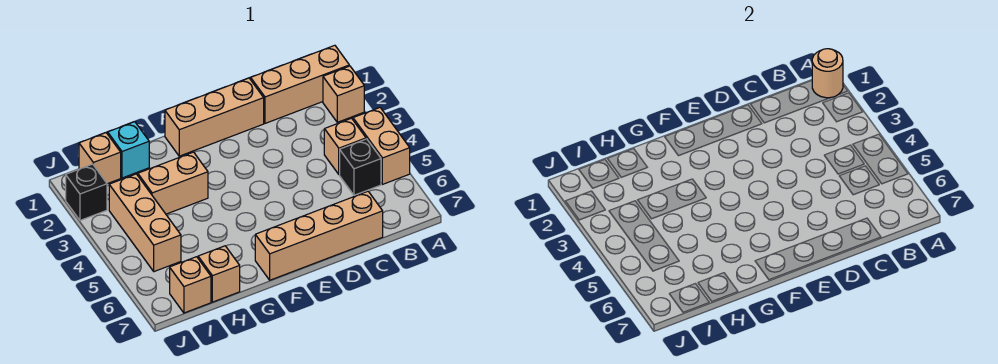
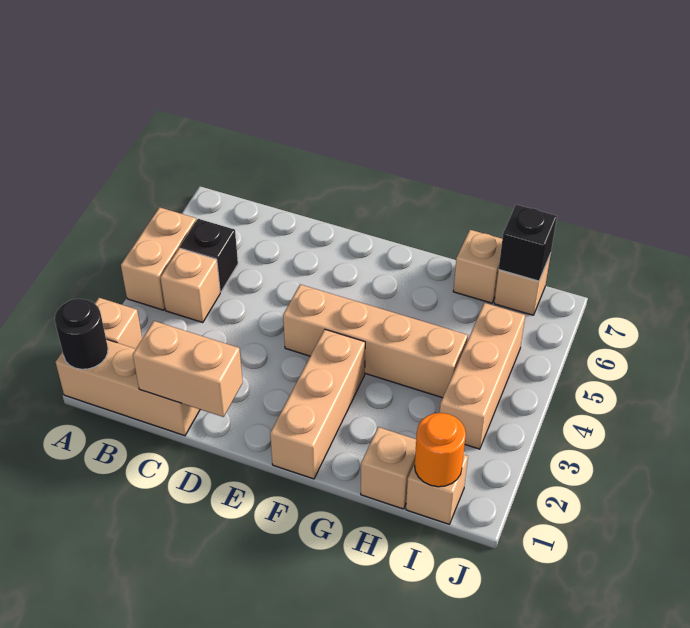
tan round brick A1 level 2 -> black round brick A1 level 2
tan brick C7:F7 level 1 -> tan brick E4:H4 level 1
tan brick D1:F1 level 1 -> tan brick F1:F3 level 1
tan brick G3:H3 level 1 -> tan brick C1:D1 level 2
cyan brick H1 level 1 -> tan brick H1 level 1
none -> orange round brick I1 level 2
black brick J2 level 1 -> black brick I7 level 2

